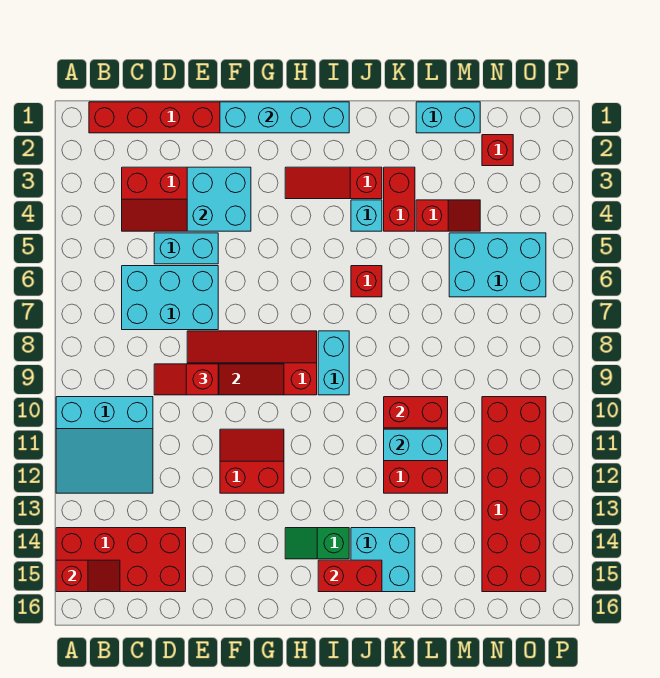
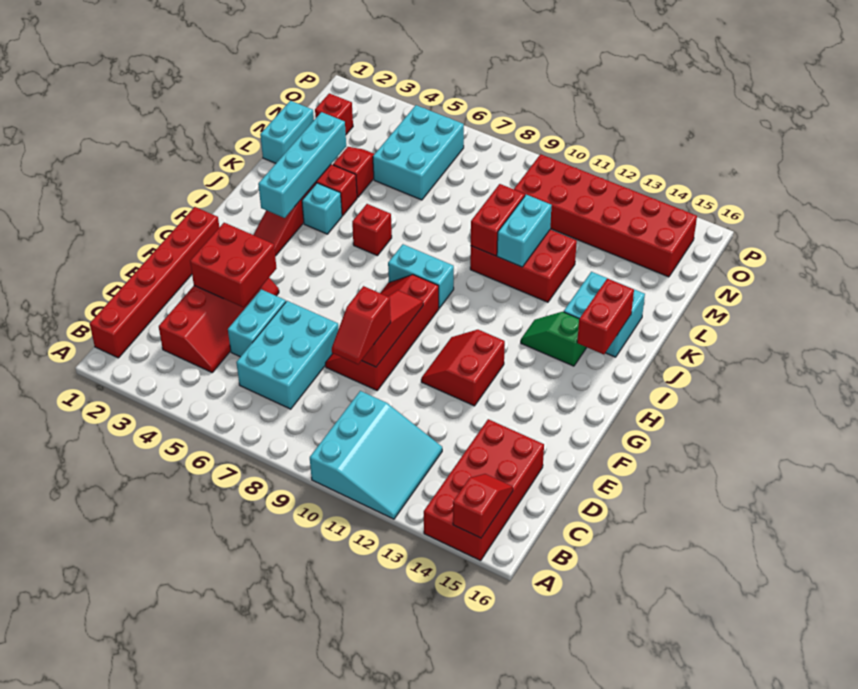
cyan brick E3:F4 level 2 -> red brick E3:F4 level 2
cyan brick F1:I1 level 2 -> cyan brick I3:L3 level 2
green slope H14:I14 level 1 top I -> green slope I13:I14 level 1 top 14

